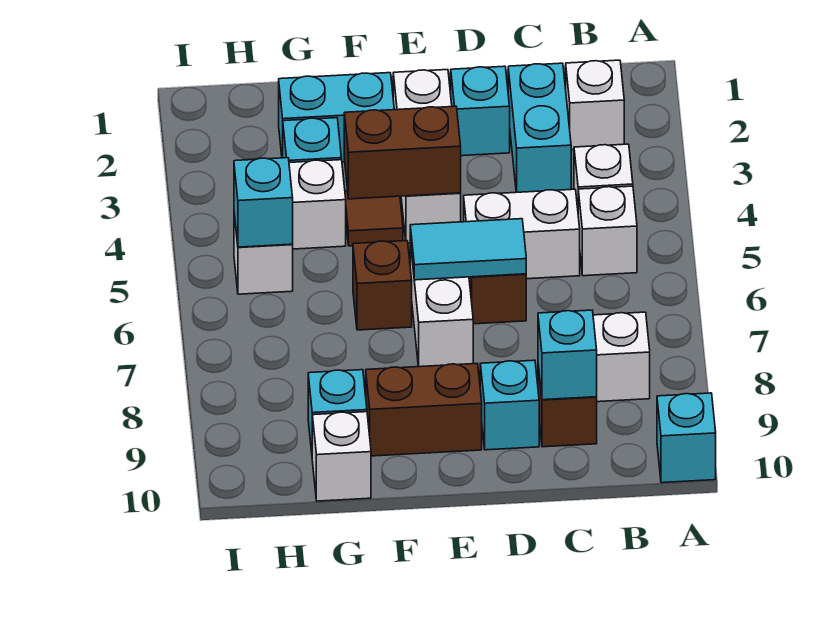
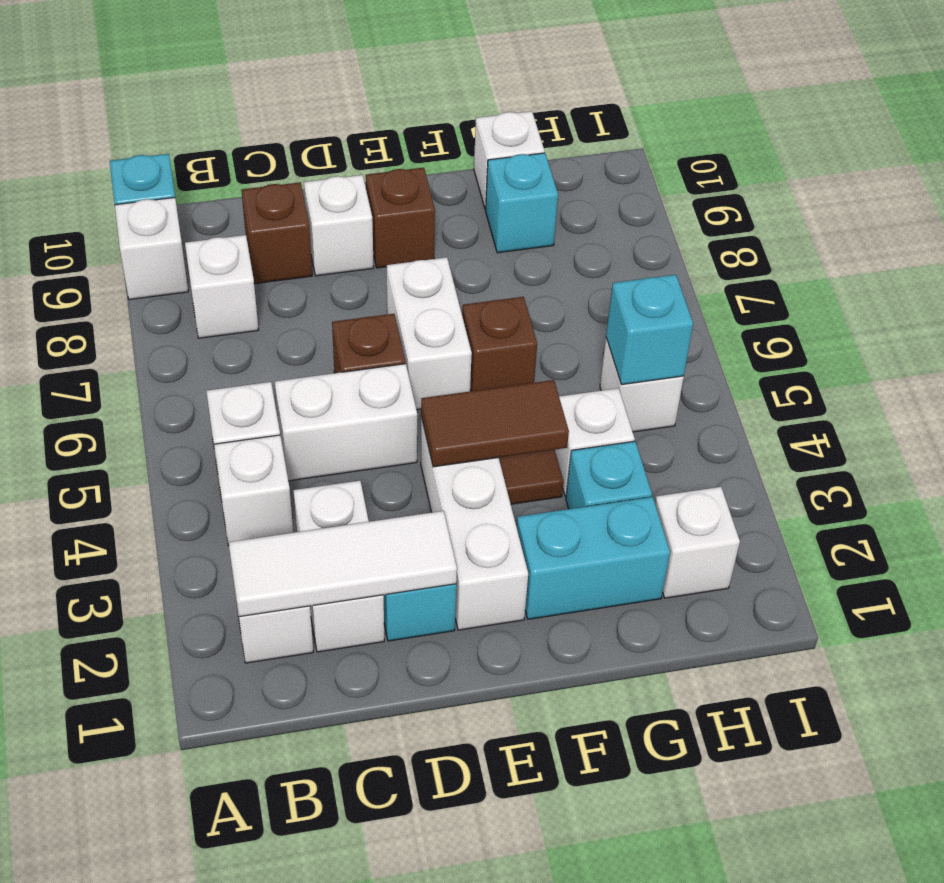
none -> white brick A9 level 1
none -> white tile B2:D2 level 2
cyan brick C2:C3 level 1 -> white brick C2:C3 level 1
cyan brick C9 level 2 -> none
cyan tile D6:E6 level 2 -> none
cyan brick D9 level 1 -> white brick D9 level 1
brown brick E4:F4 level 2 -> brown tile E4:F4 level 2
brown brick E9:F9 level 1 -> brown brick E9 level 1
none -> white brick H2 level 1

